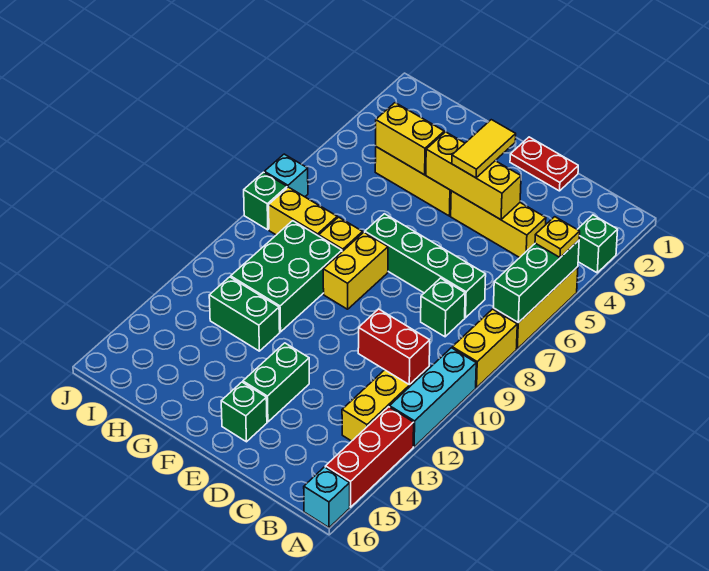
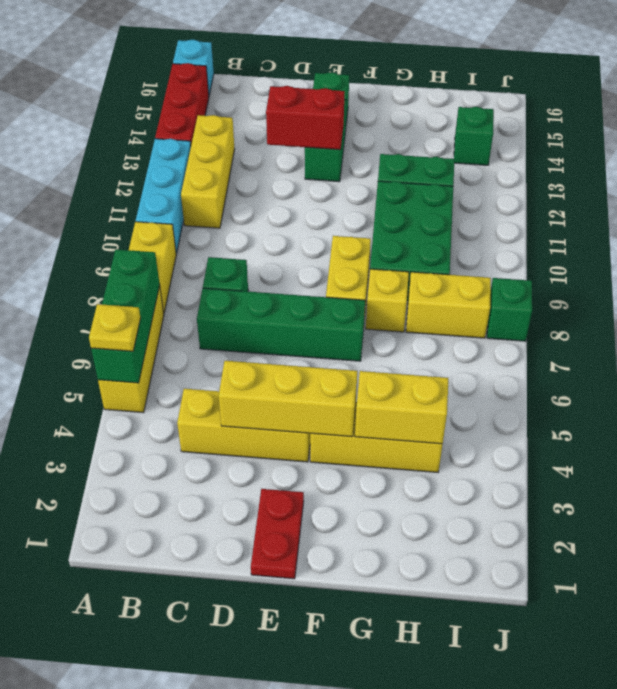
green brick A3 level 1 -> green brick I14 level 1
red brick B11:C11 level 2 -> red brick D13:E13 level 2
red plate D1:E1 level 1 -> red plate E1:E2 level 1
yellow tile E3:E4 level 3 -> none
cyan brick J7 level 1 -> none

